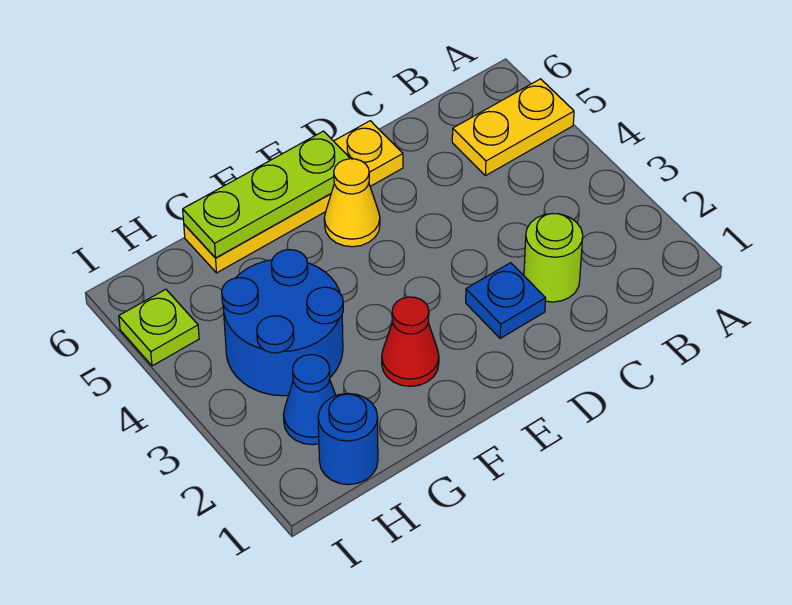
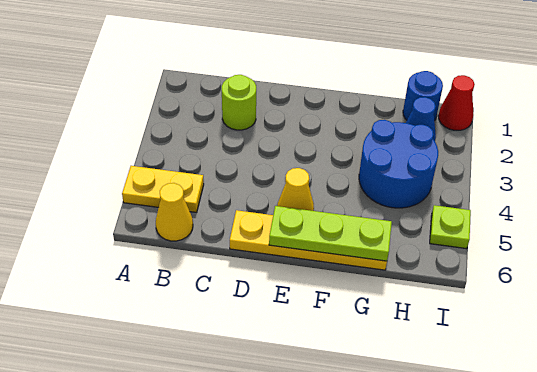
none -> yellow cone B6 level 1
blue plate D2 level 1 -> none
red cone F2 level 1 -> red cone I1 level 1

